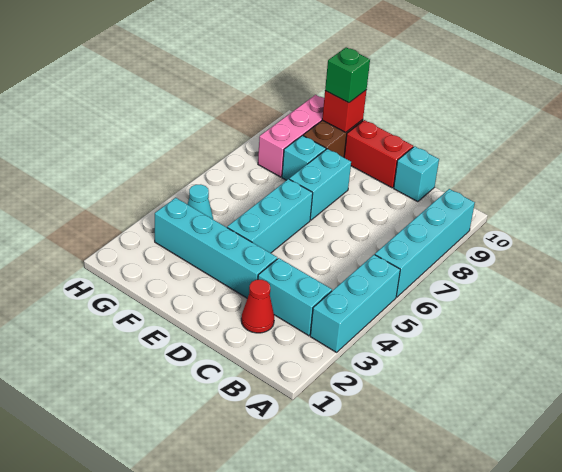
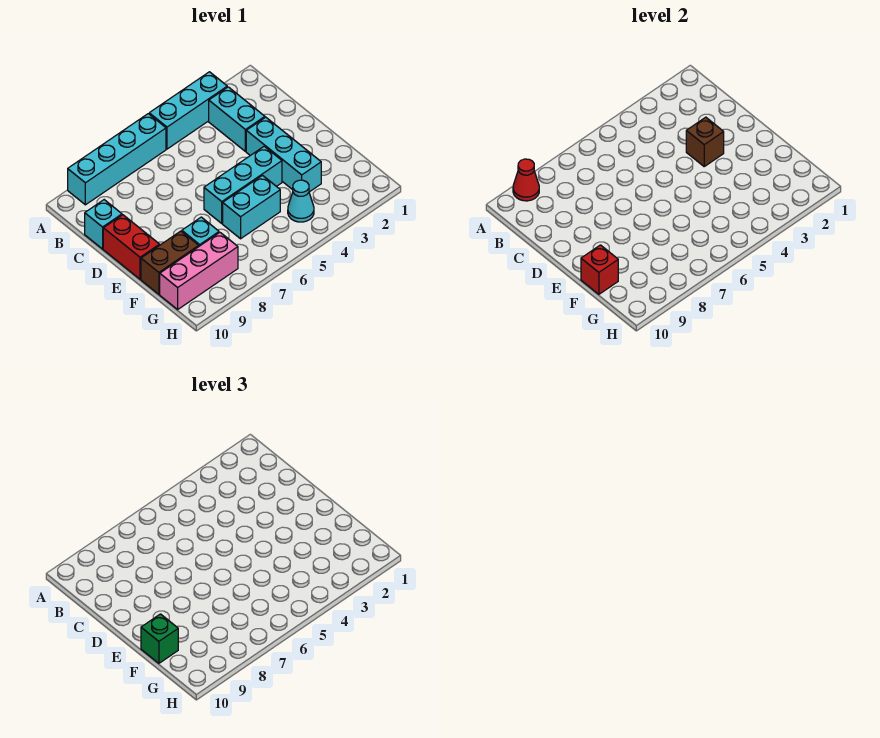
red cone C2 level 1 -> red cone A9 level 2
cyan brick D3:G3 level 1 -> cyan brick D3:F3 level 1
none -> brown brick D3 level 2
cyan brick E7:E8 level 1 -> cyan brick F5:F6 level 1

